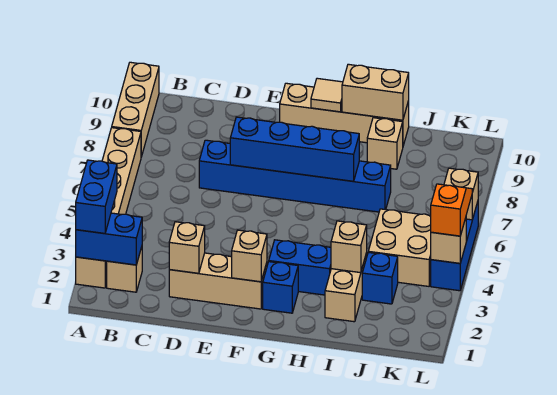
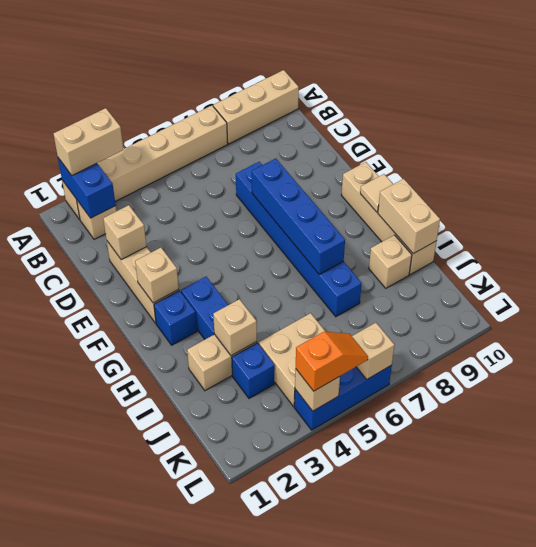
blue brick A2:A3 level 3 -> tan brick A2:A3 level 3

